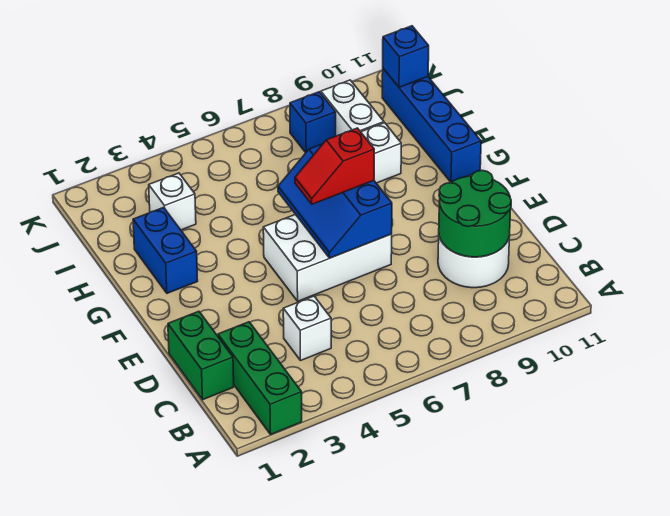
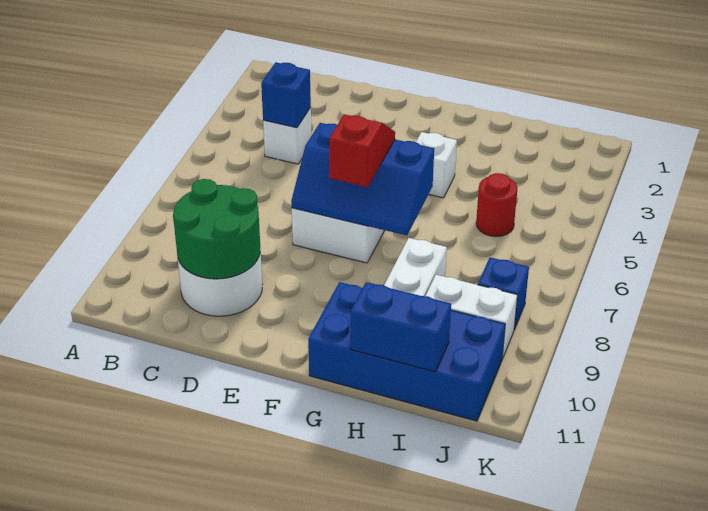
green brick A2:C2 level 1 -> none
green brick C1:D1 level 1 -> none
blue slope E6:G7 level 2 top 7 -> blue slope E6:G7 level 2 top 6
blue brick G2:H2 level 1 -> blue brick H11:I11 level 2
blue brick G11:J11 level 1 -> blue brick G10:J11 level 1
white brick I3 level 1 -> white brick G4 level 1
none -> red round brick I5 level 1
blue brick J11 level 2 -> blue brick C4 level 2

